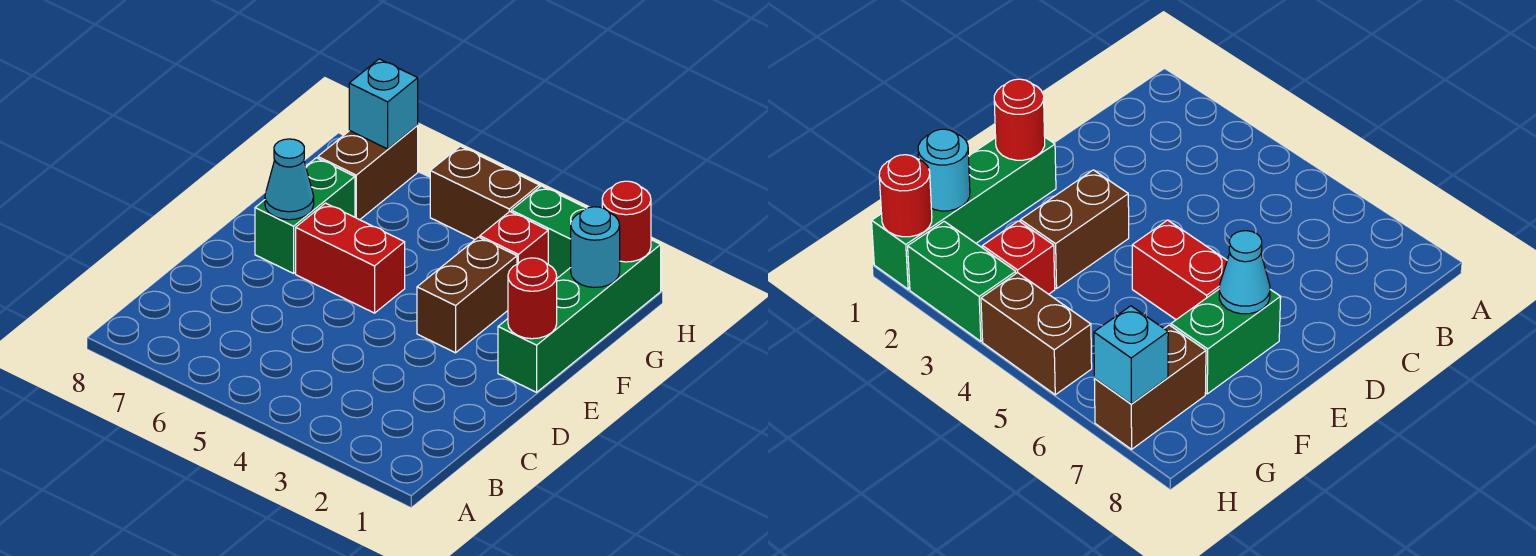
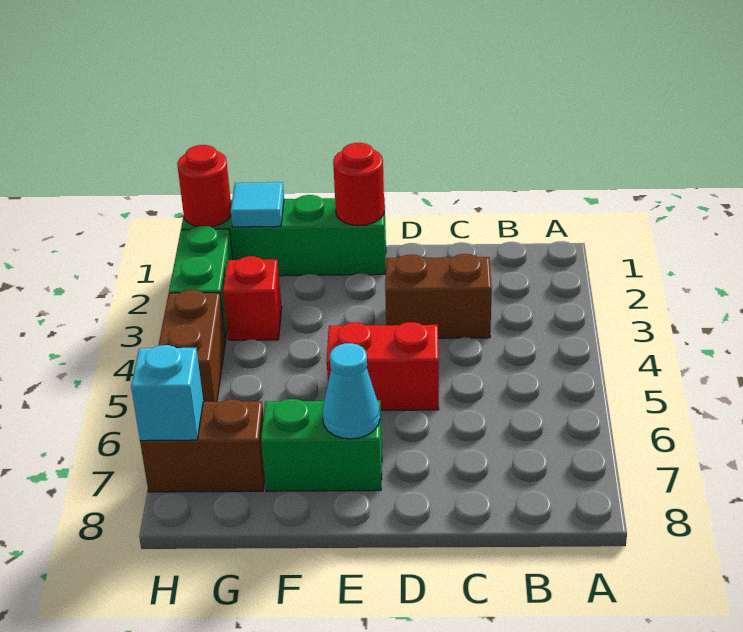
brown brick E3:F3 level 1 -> brown brick C3:D3 level 1
red brick E5:E6 level 1 -> red brick D5:E5 level 1
cyan round brick G1 level 2 -> cyan tile G1 level 2

